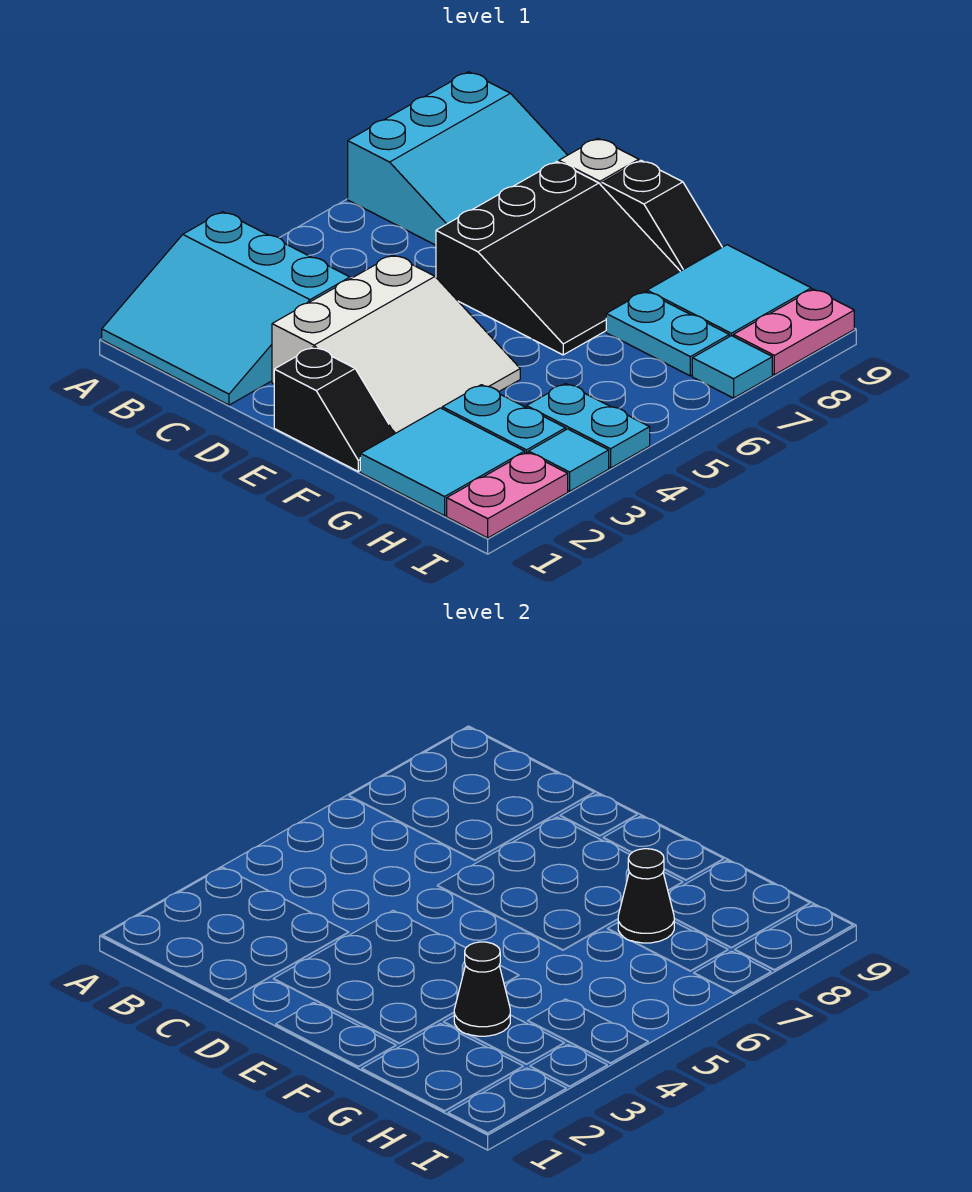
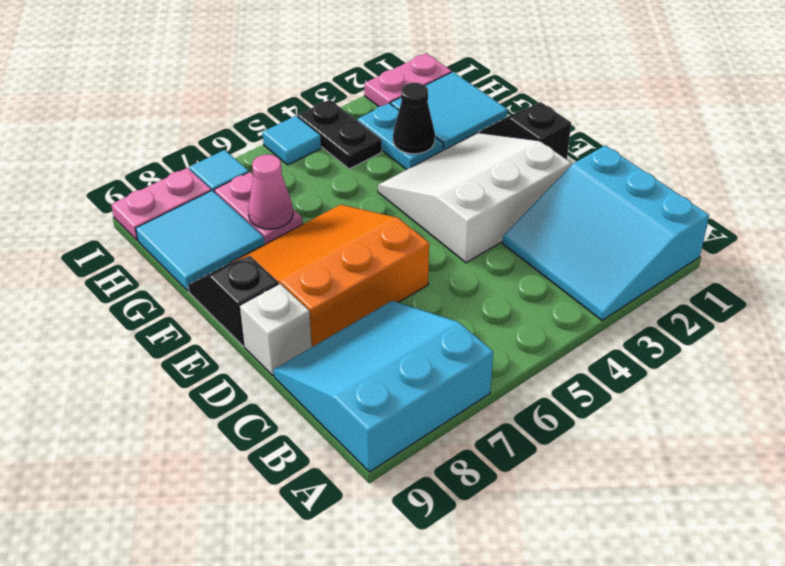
cyan slope A1:C3 level 1 top 3 -> cyan slope A1:C3 level 1 top 1
black slope D6:F8 level 1 top D -> orange slope D6:F8 level 1 top D
cyan plate G7:H7 level 1 -> pink plate G7:H7 level 1
black cone G7 level 2 -> pink cone G7 level 2
cyan plate H4:I4 level 1 -> black plate H4:I4 level 1
cyan tile I3 level 1 -> cyan tile I5 level 1

